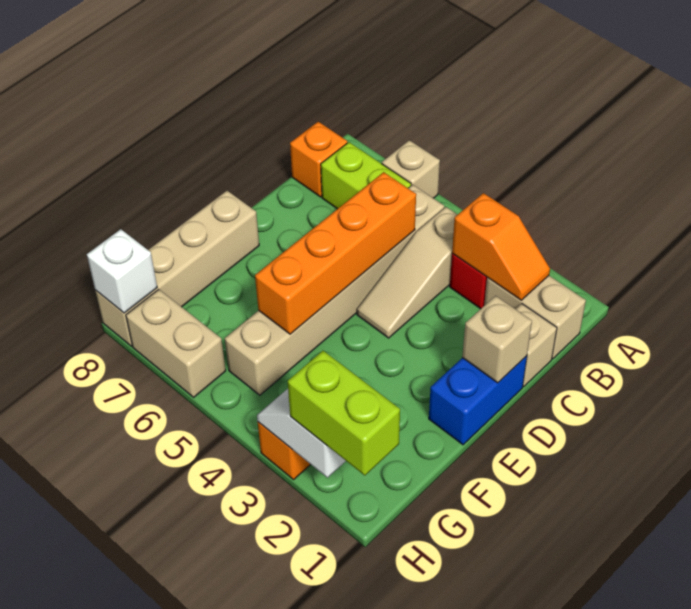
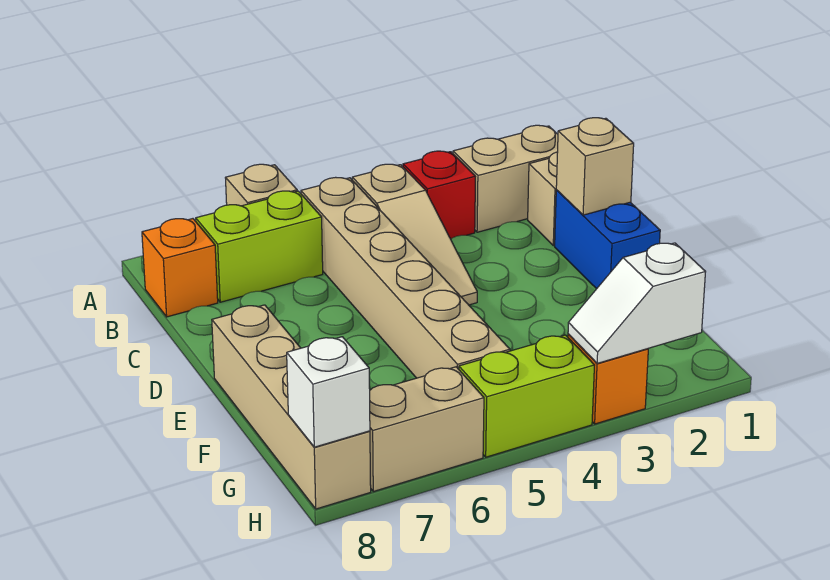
orange slope B2:B3 level 2 top 3 -> none
orange brick C5:F5 level 2 -> none
lime brick H1:H2 level 3 -> lime brick H4:H5 level 1

